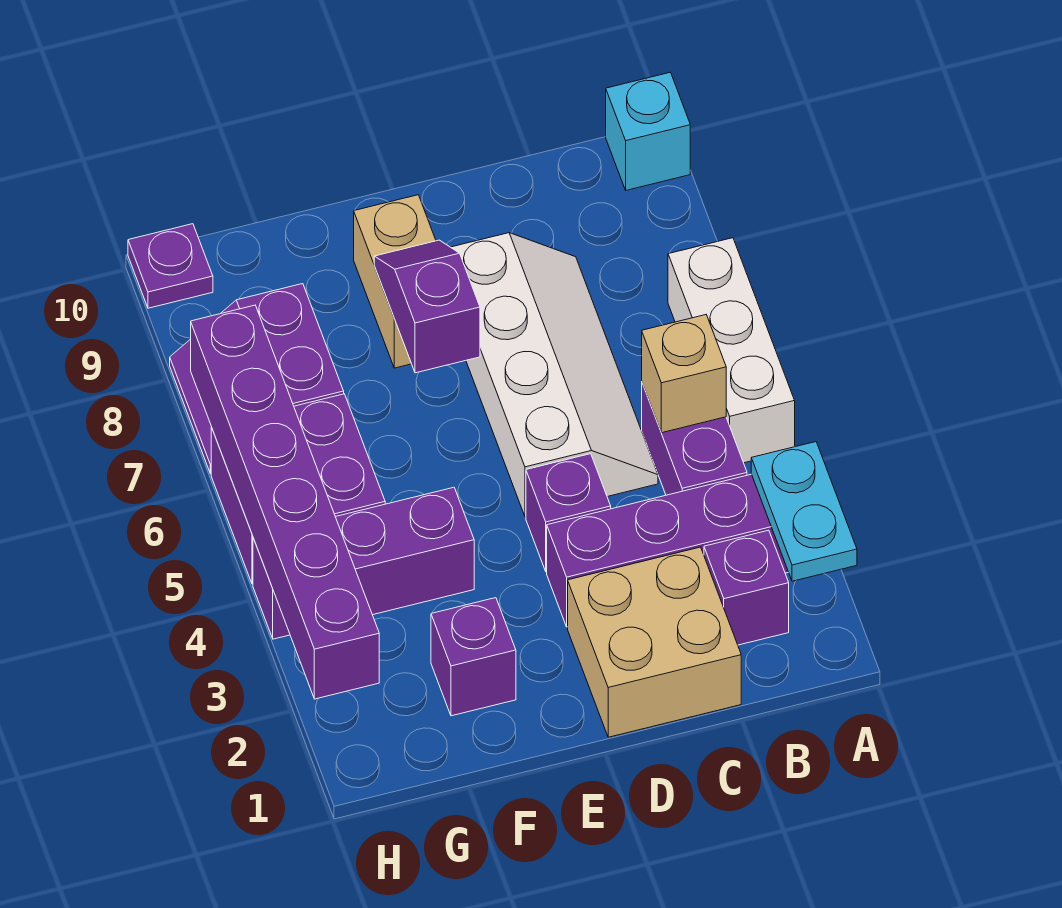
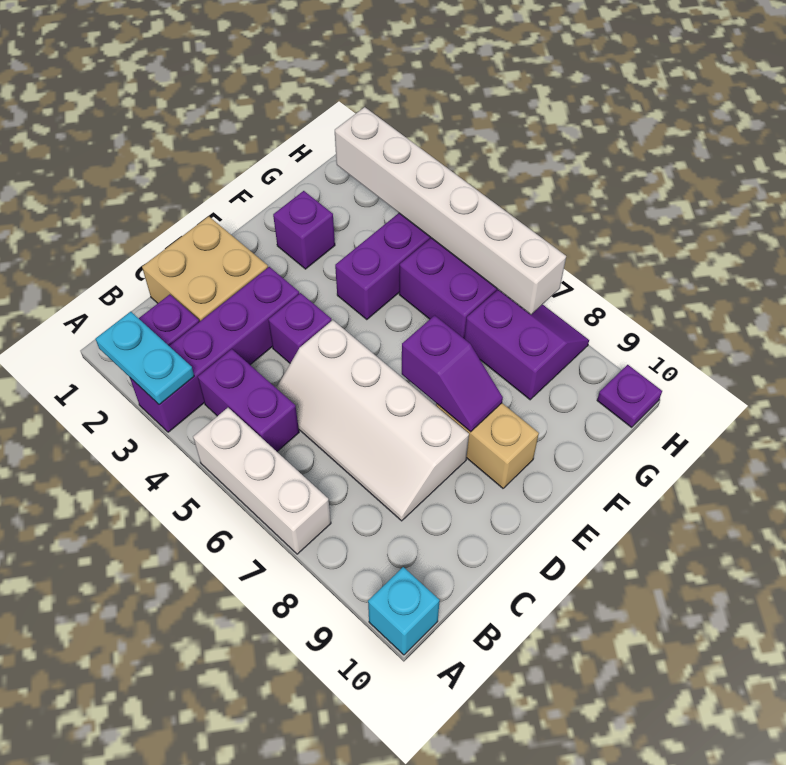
tan brick B5 level 2 -> none
purple brick H2:H7 level 2 -> white brick H2:H7 level 2

